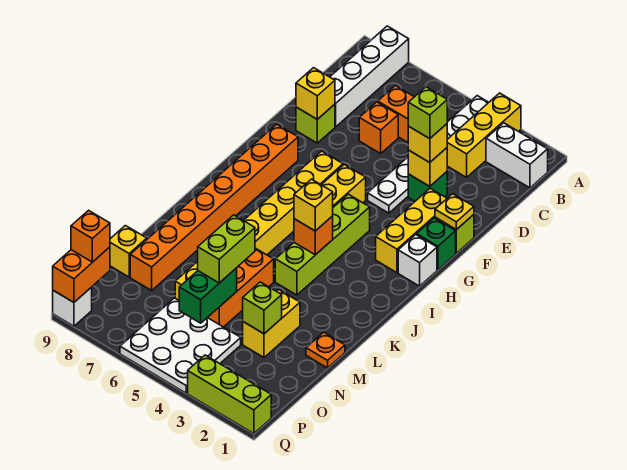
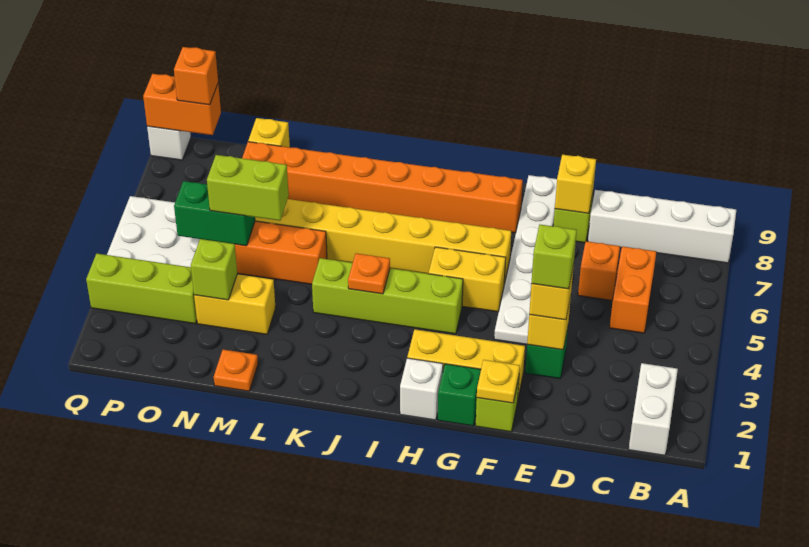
yellow brick A3:C3 level 1 -> none
white plate A4:F4 level 1 -> white plate F4:F9 level 1
orange brick J4 level 2 -> orange plate J4 level 2
yellow brick J4 level 3 -> none
lime brick Q1:Q3 level 1 -> lime brick O3:Q3 level 1

